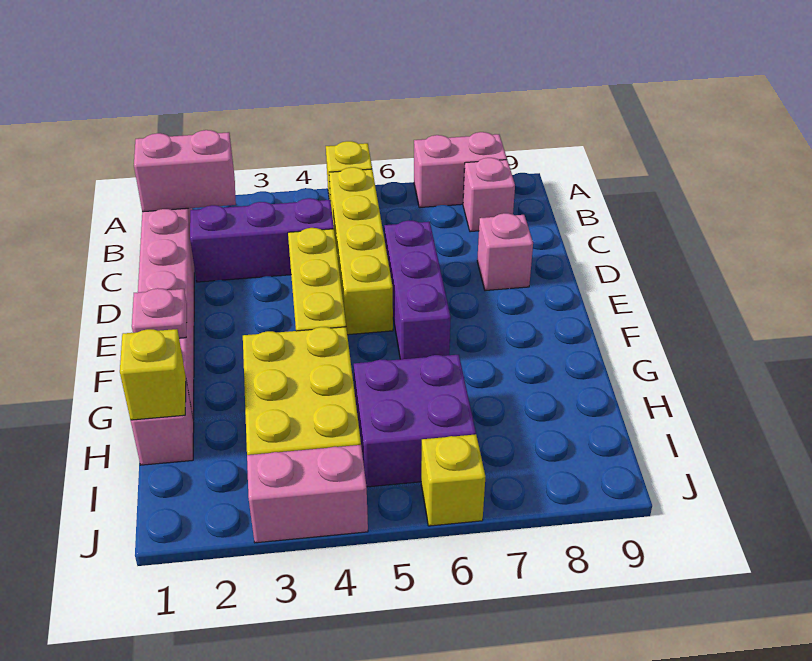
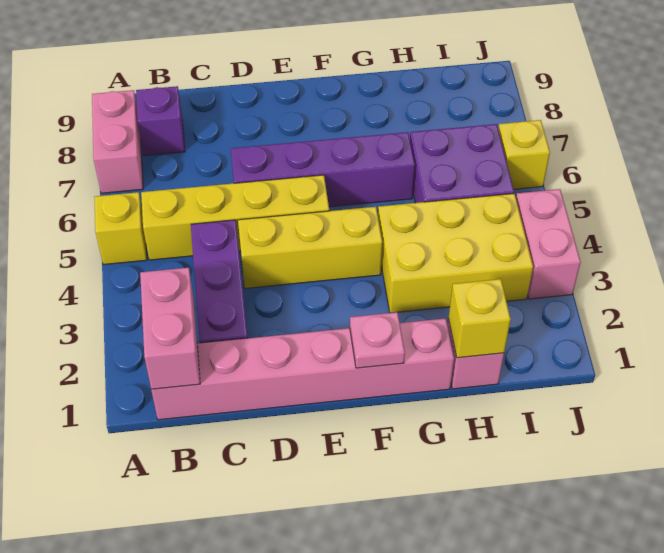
pink brick B8 level 1 -> purple brick B8 level 1
purple brick D6:F6 level 1 -> purple brick D6:G6 level 1
pink brick D8 level 1 -> none

